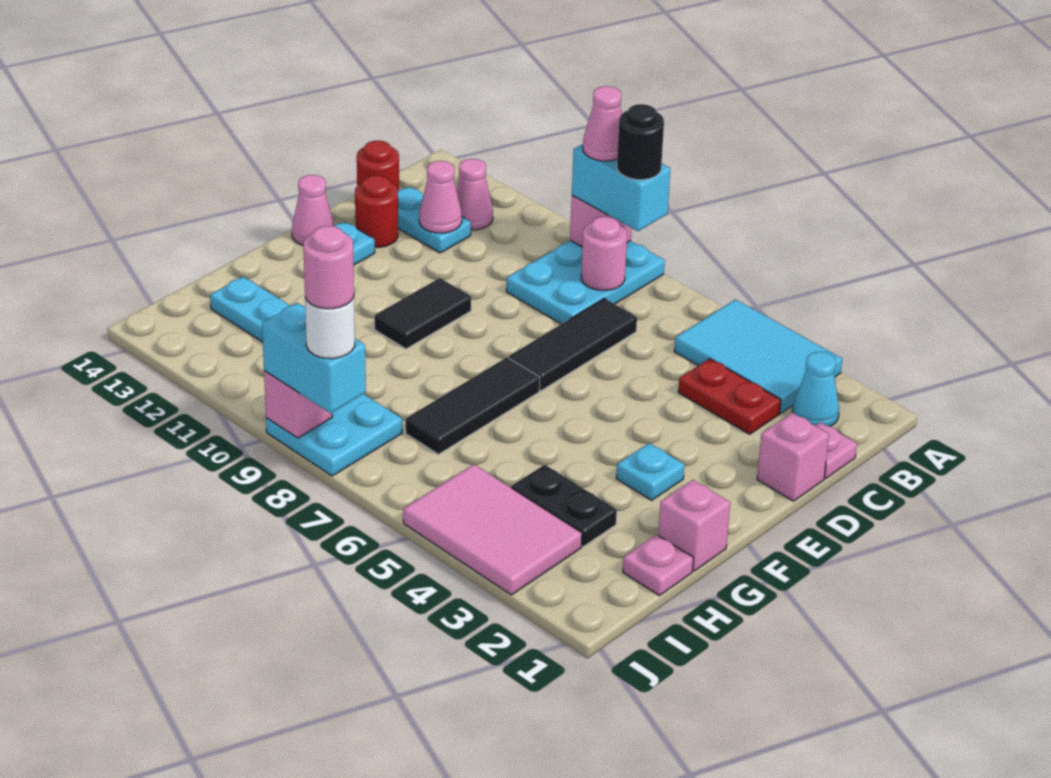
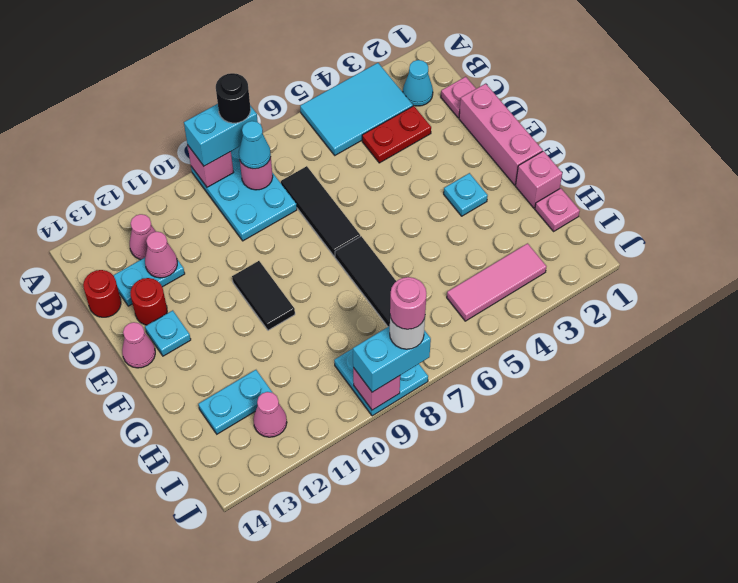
pink cone A9 level 4 -> pink cone I12 level 1
none -> cyan cone B8 level 3
pink brick D1 level 1 -> pink brick D1:F1 level 1
black plate H3:H4 level 1 -> none
pink tile I3:J5 level 1 -> pink tile I3:I5 level 1

